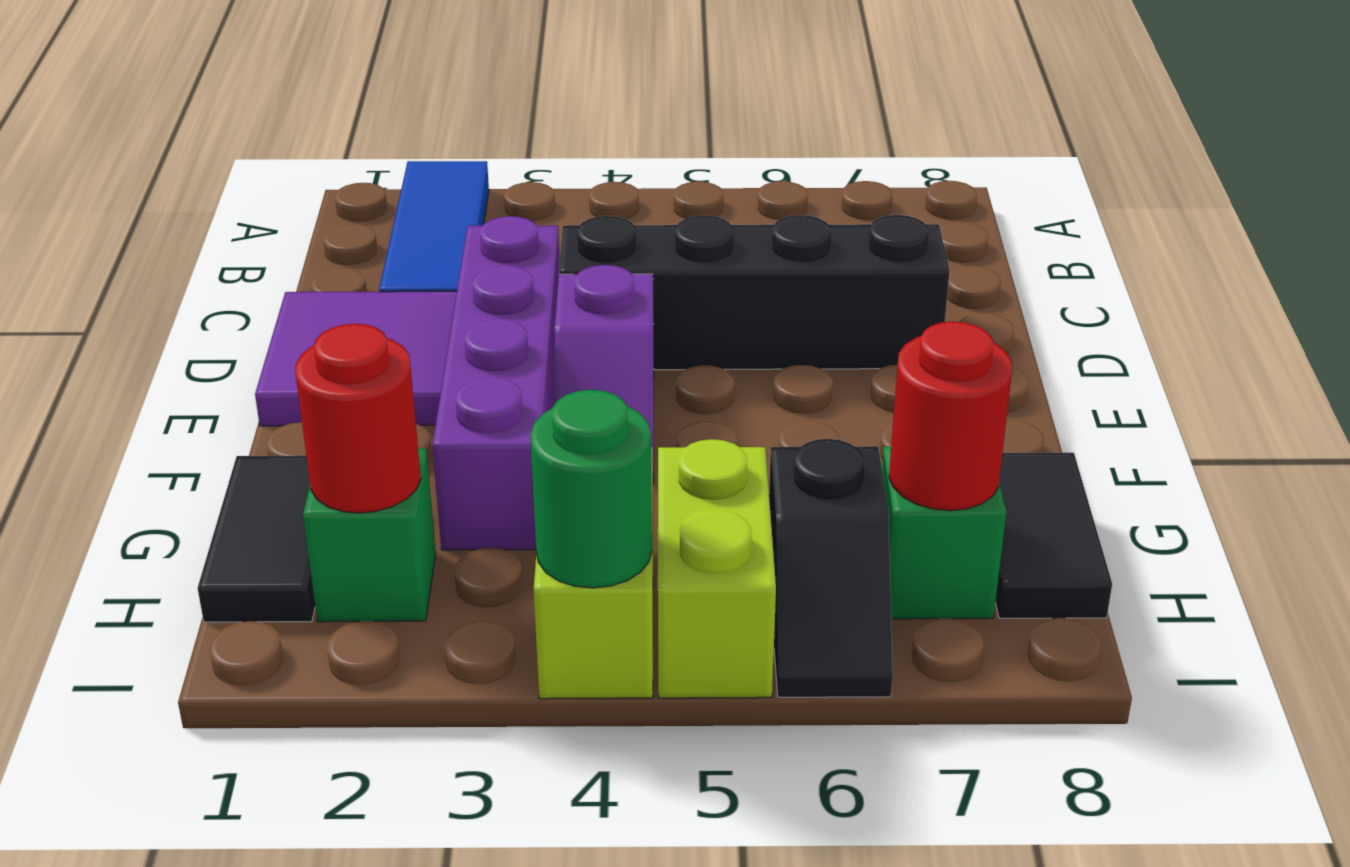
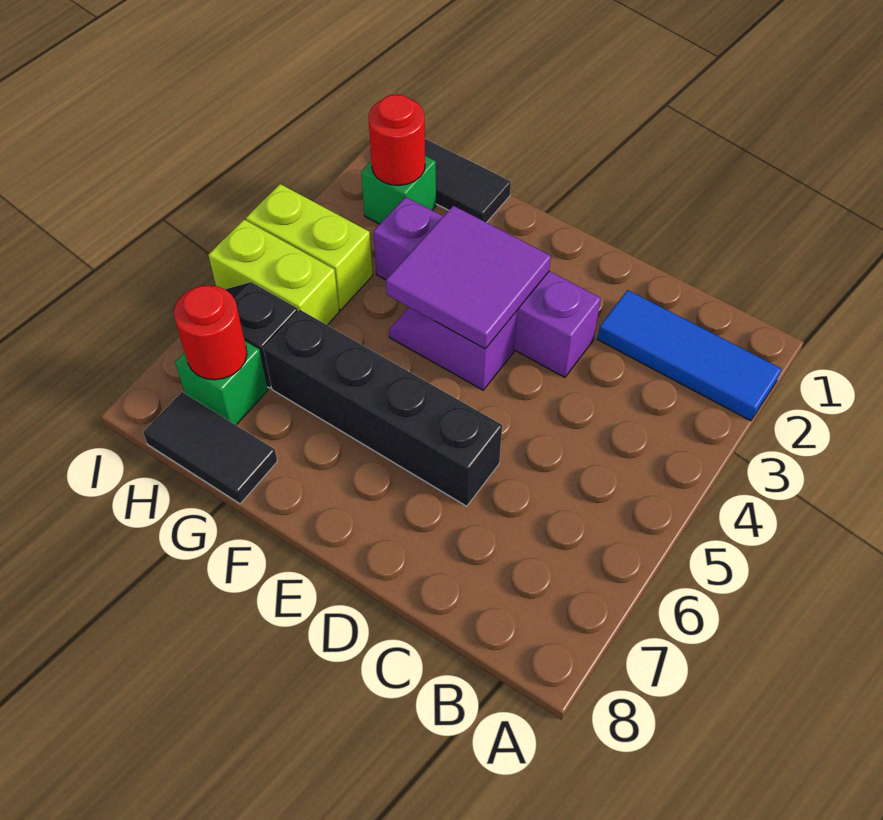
purple tile D1:E2 level 1 -> purple tile E3:F4 level 2
black brick D4:D7 level 1 -> black brick D6:G6 level 1
green round brick I4 level 2 -> none

